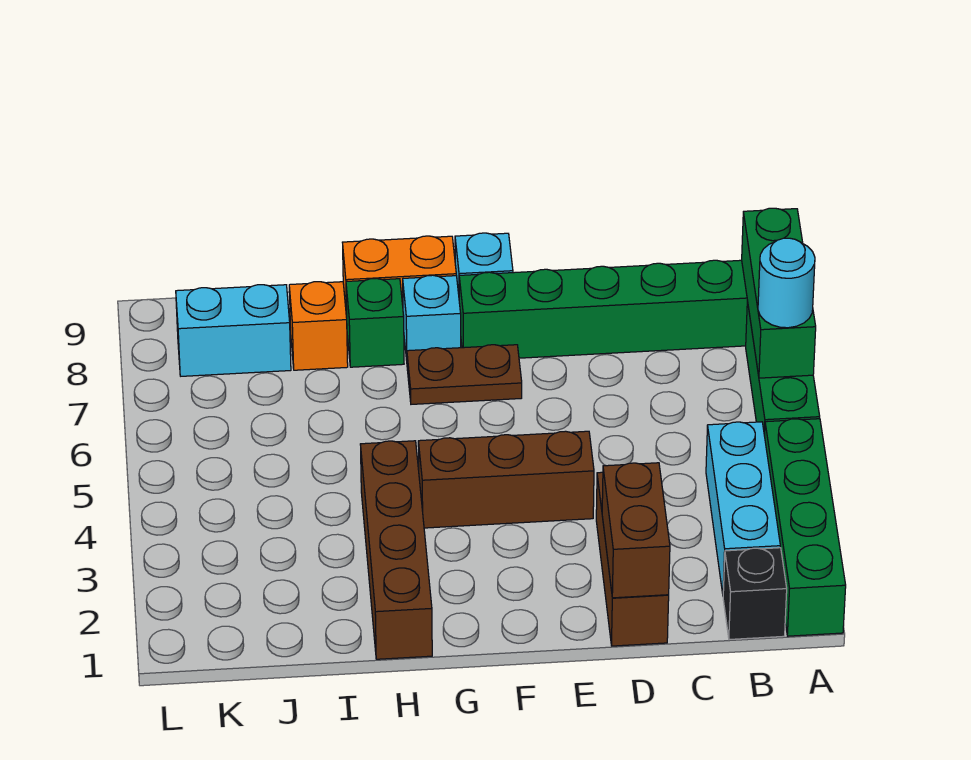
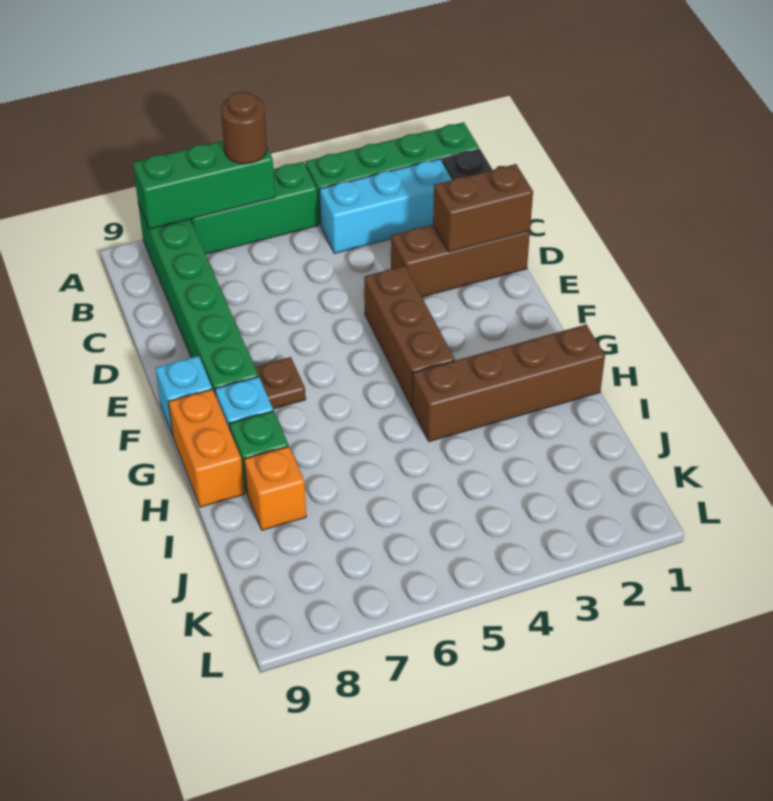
cyan round brick A6 level 3 -> brown round brick A6 level 3
brown plate F7:G7 level 1 -> brown plate F7 level 1
cyan brick J8:K8 level 1 -> none

